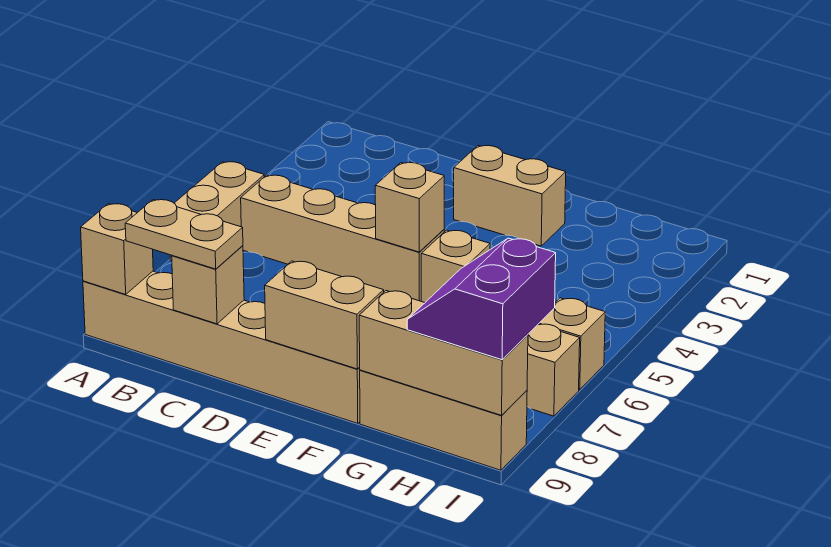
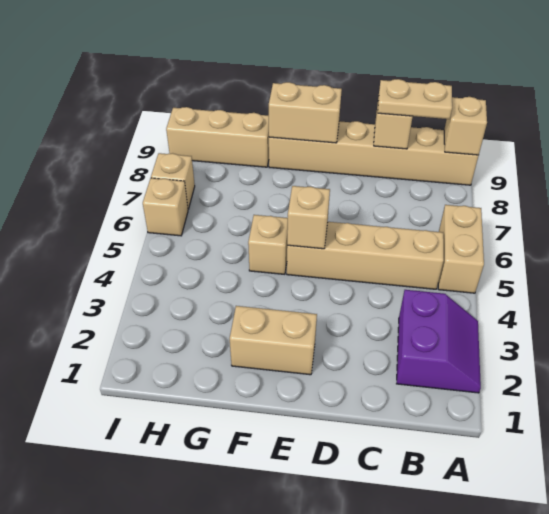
tan brick G9:I9 level 2 -> none
purple slope H8:I9 level 3 top I -> purple slope A2:B3 level 1 top B

